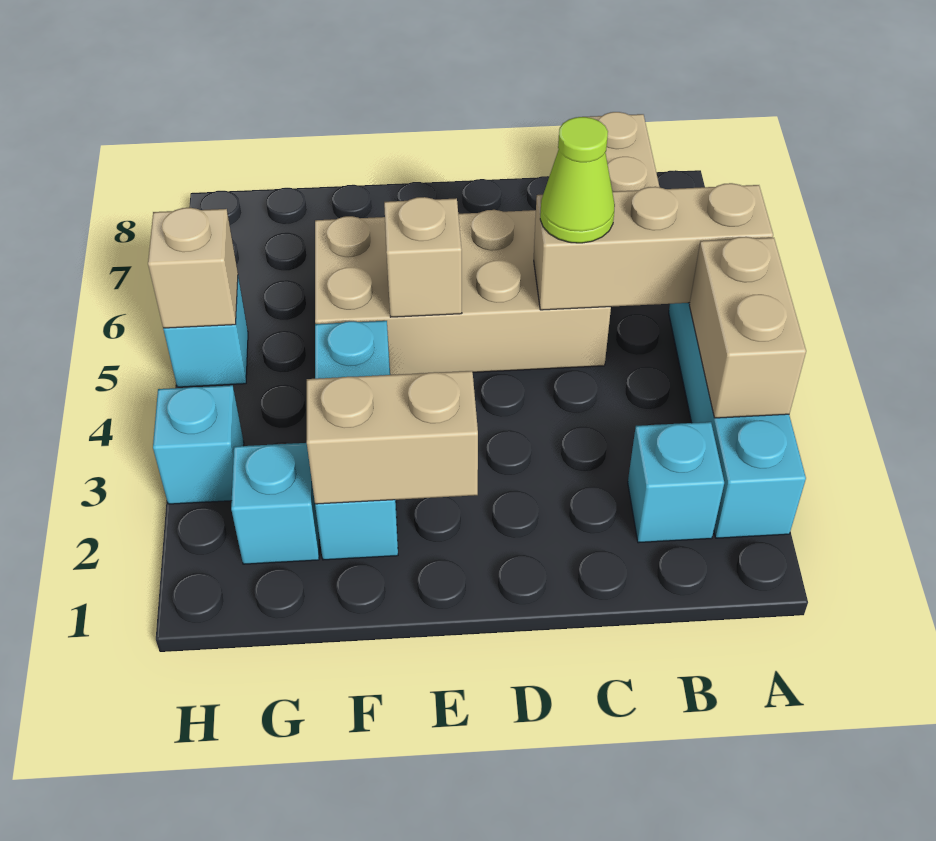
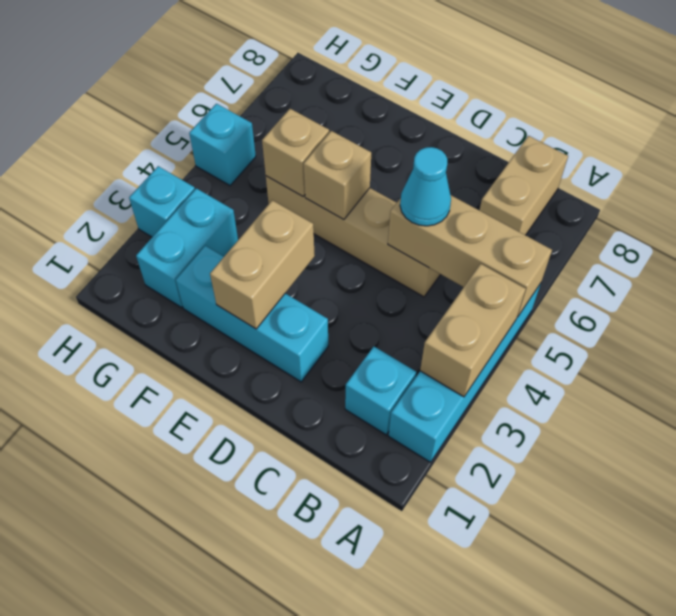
tan brick C5:F6 level 1 -> tan brick C5:F5 level 1
lime cone C5 level 3 -> cyan cone C5 level 3
tan brick E2:F2 level 2 -> tan brick E2:E3 level 2
cyan brick F2:F4 level 1 -> cyan brick D2:F2 level 1
cyan brick G2 level 1 -> cyan brick G2:G3 level 1
tan brick H5 level 2 -> tan brick F5 level 2

